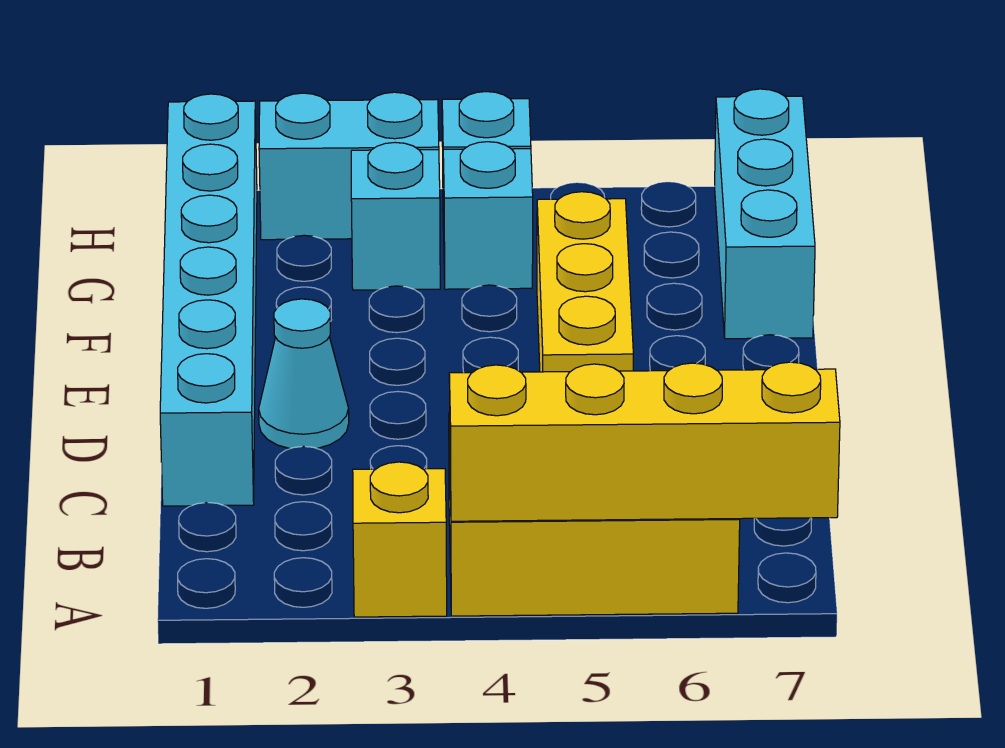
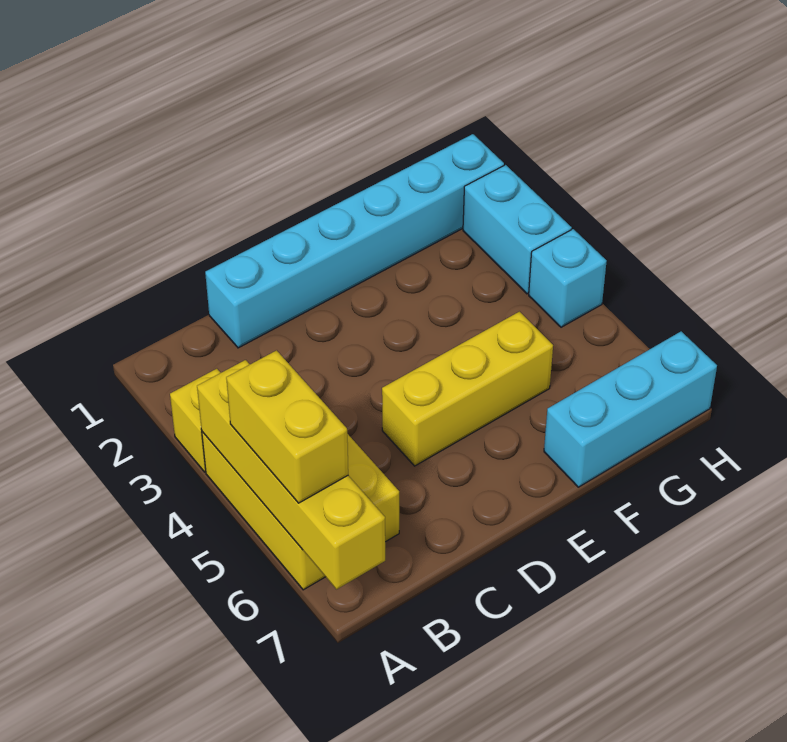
none -> yellow brick A5:A6 level 3
cyan cone D2 level 1 -> none
cyan brick G3 level 1 -> none
cyan brick G4 level 1 -> none

